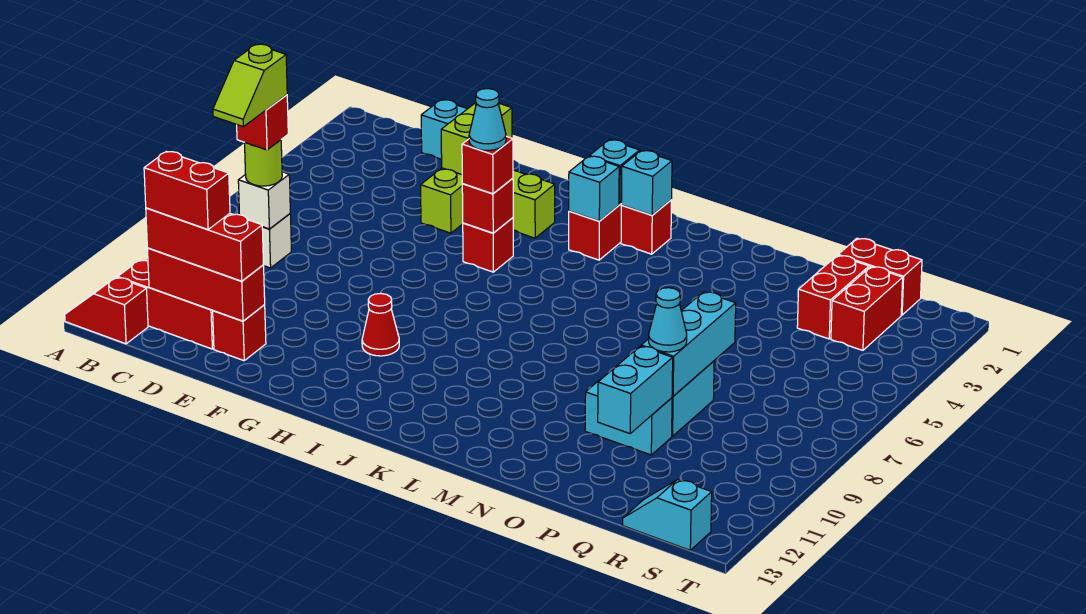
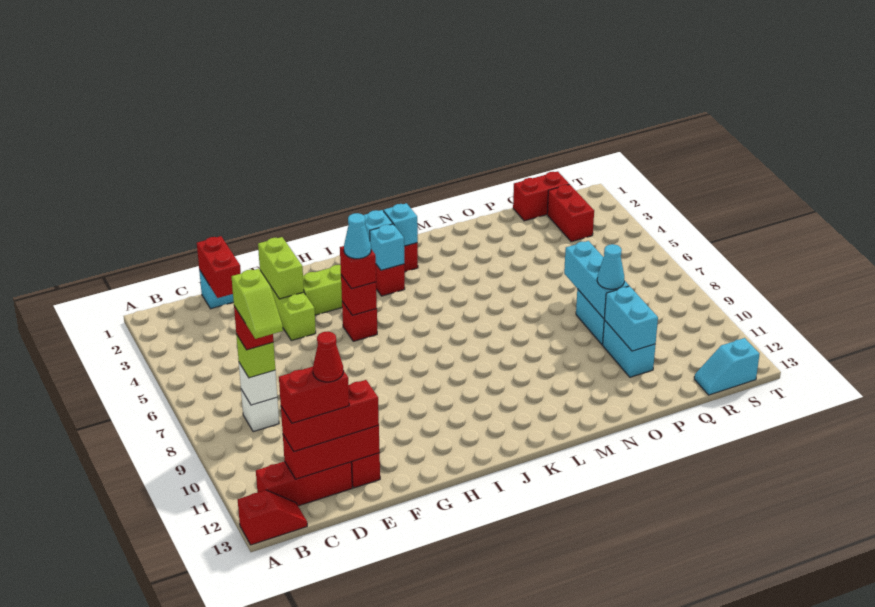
red slope A13:B13 level 1 top B -> red slope A13:B13 level 1 top A
lime round brick C8 level 3 -> lime brick C8 level 3
red cone H10 level 1 -> red cone D12 level 5
cyan brick O10:P10 level 1 -> cyan brick P10:P11 level 1
red brick Q2:Q3 level 1 -> red brick D1:D2 level 2

